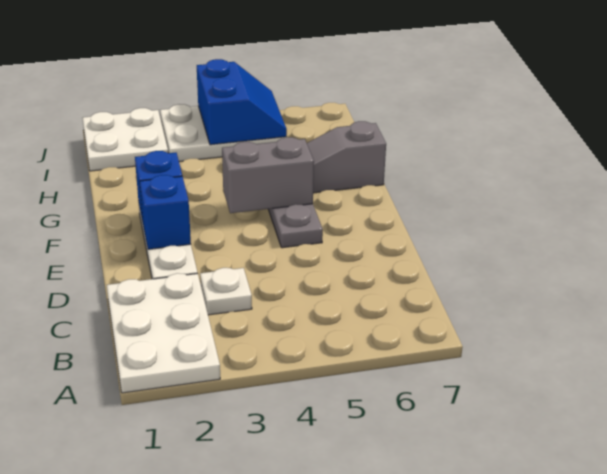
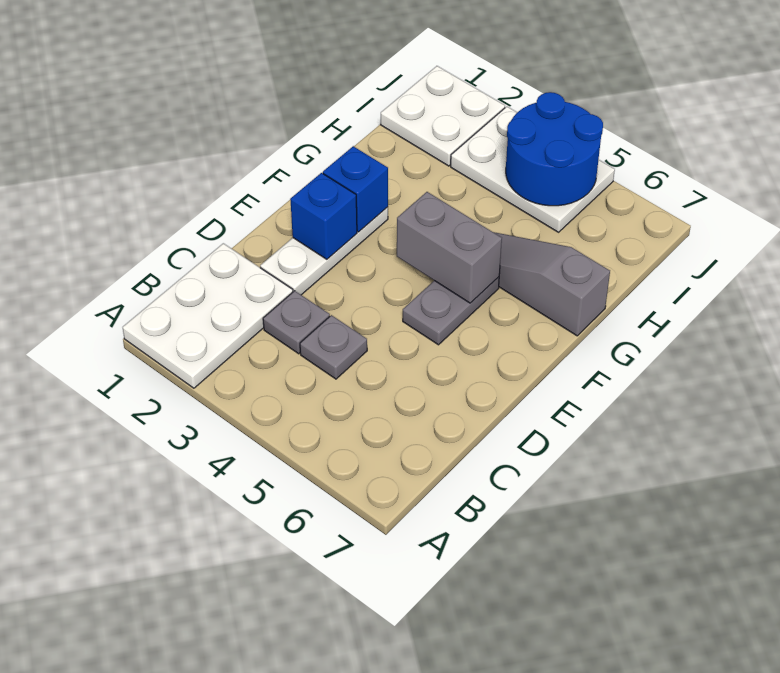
white plate C3 level 1 -> grey plate C3 level 1
none -> grey plate C4 level 1
blue slope I4:J5 level 2 top 4 -> blue round brick I4:J5 level 2

